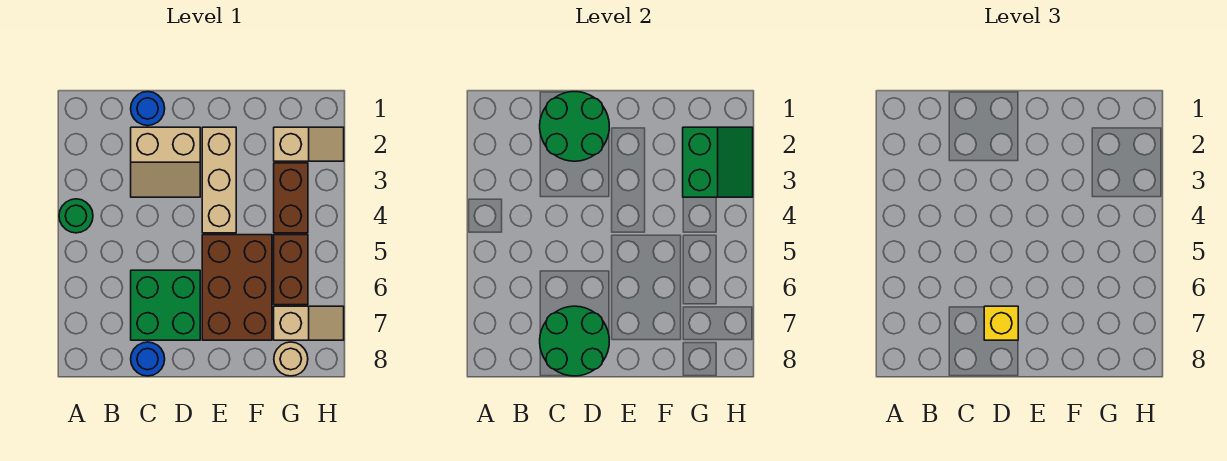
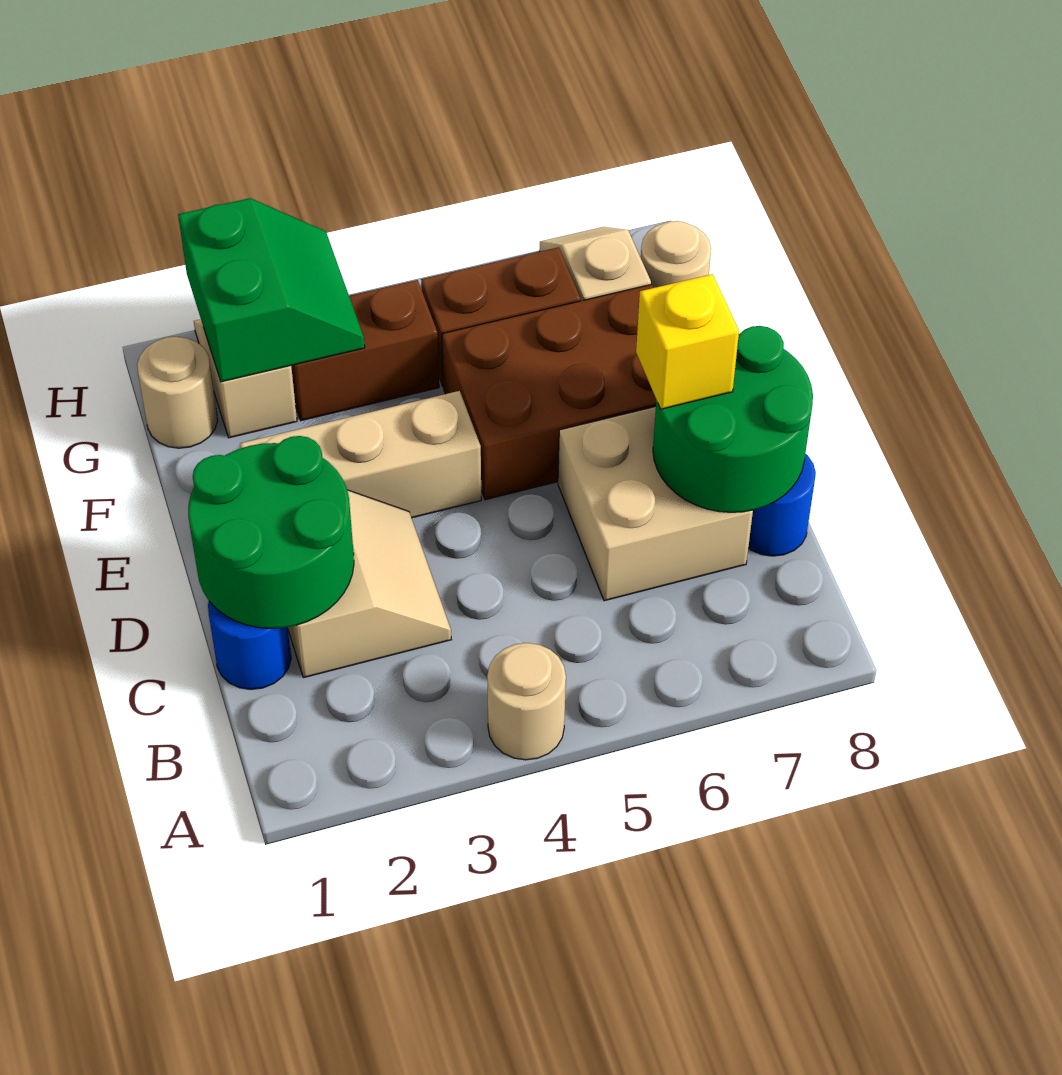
green round brick A4 level 1 -> tan round brick A4 level 1
green brick C6:D7 level 1 -> tan brick C6:D7 level 1
none -> tan round brick G1 level 1
green slope G2:H3 level 2 top G -> green slope G2:H3 level 2 top 2

